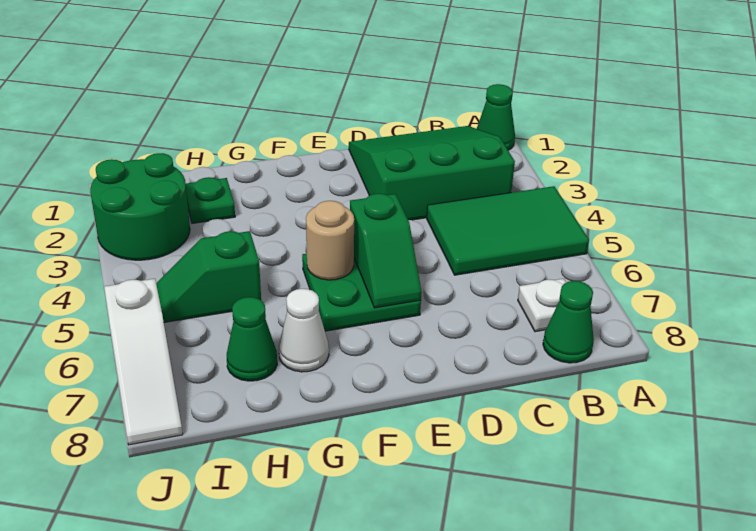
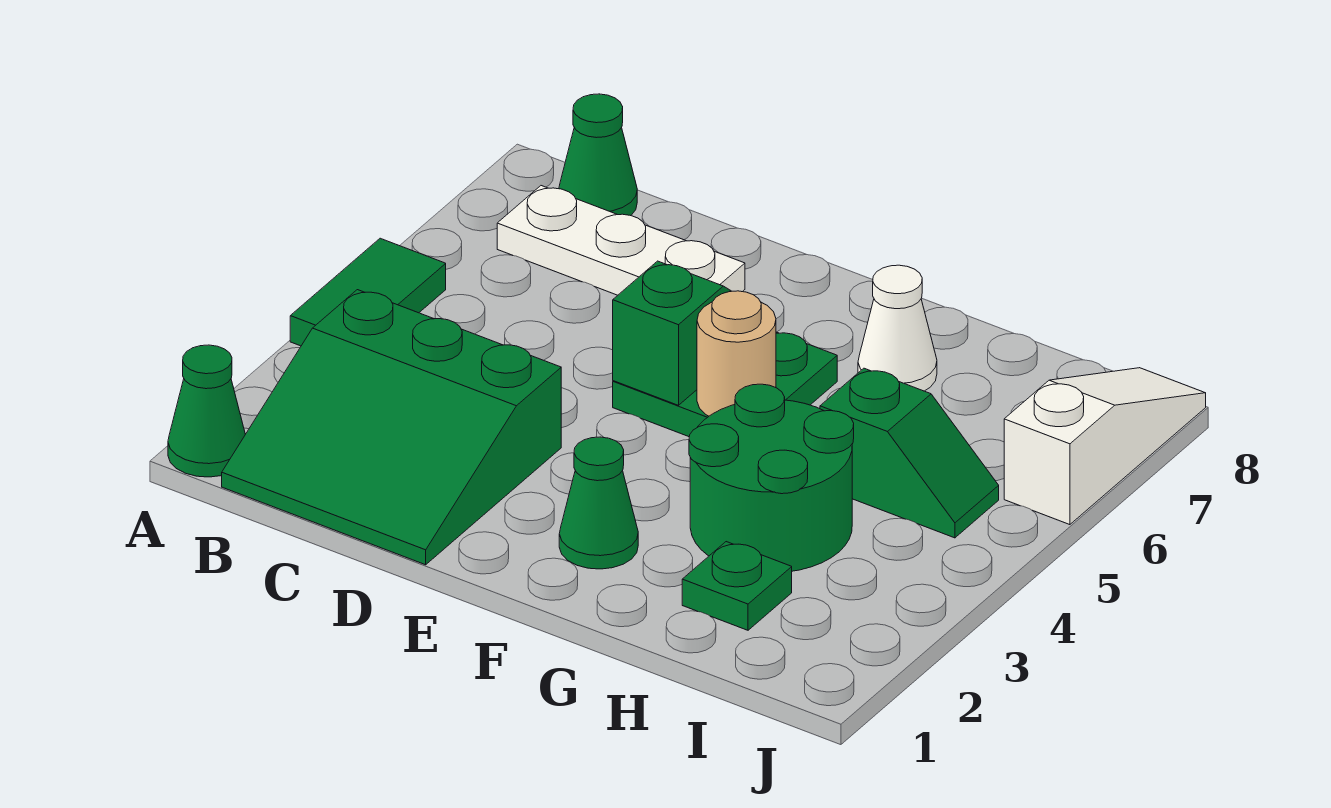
green tile A4:C5 level 1 -> green tile A4:A5 level 1
white plate B7 level 1 -> white plate B7:D7 level 1
green cone H7 level 1 -> green cone F2 level 1
green round brick I2:J3 level 1 -> green round brick G3:H4 level 1

